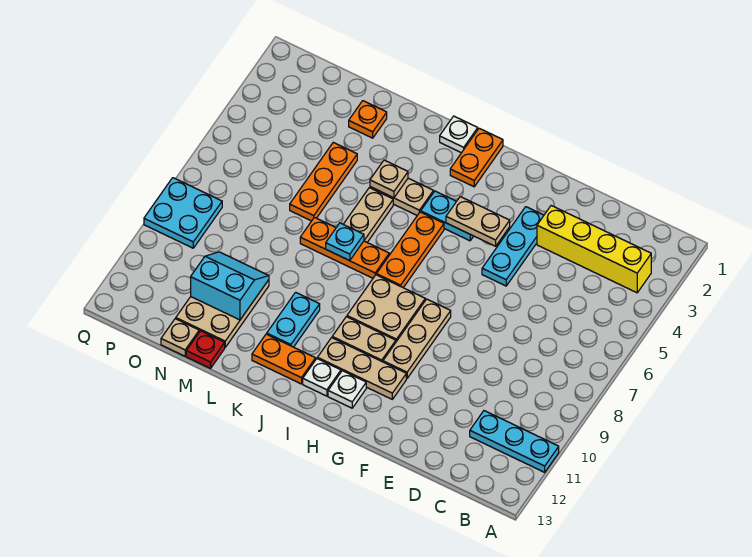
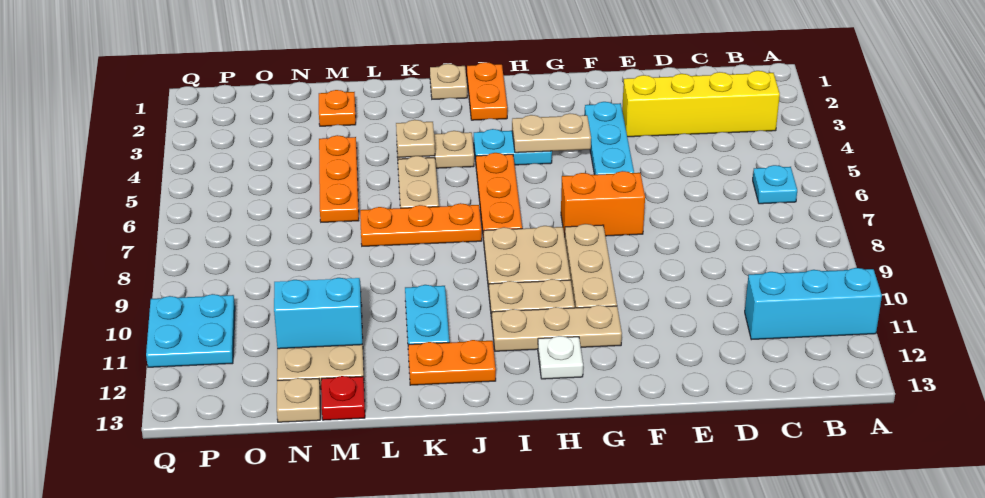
cyan plate A11:C11 level 1 -> cyan brick A11:C11 level 1
none -> orange brick F7:G7 level 1
white plate I12 level 1 -> none
white plate J1 level 1 -> tan plate J1 level 1
cyan plate K7 level 2 -> cyan plate B6 level 1
cyan plate P8:Q9 level 1 -> cyan plate P10:Q11 level 1

